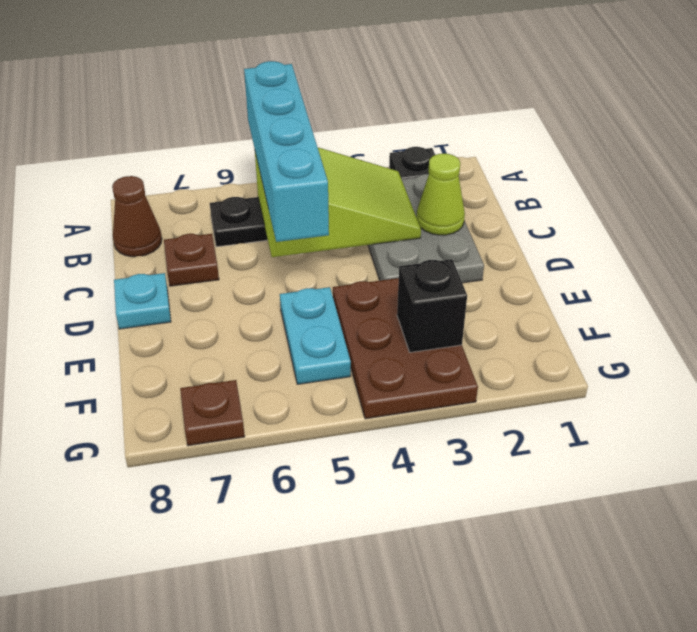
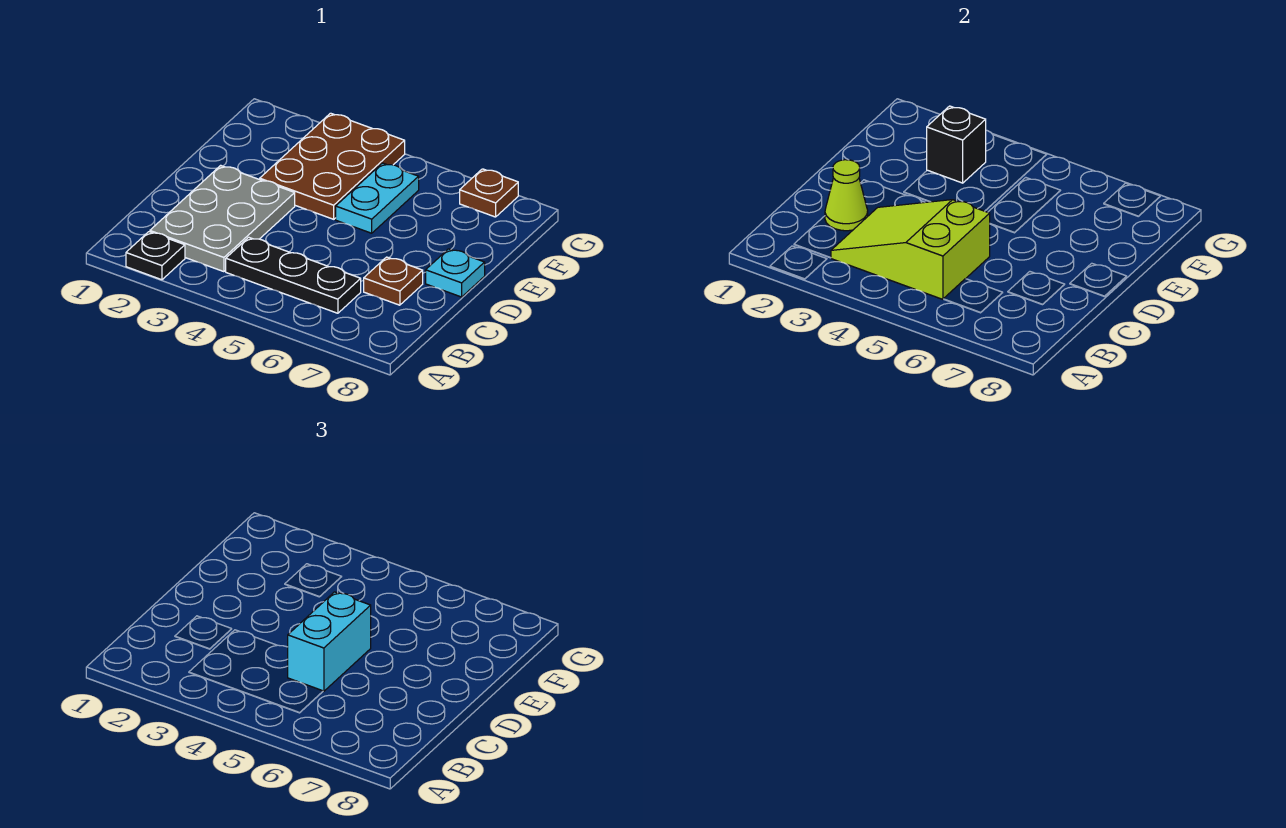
cyan brick A5:D5 level 3 -> cyan brick C5:D5 level 3
brown cone B8 level 1 -> none

